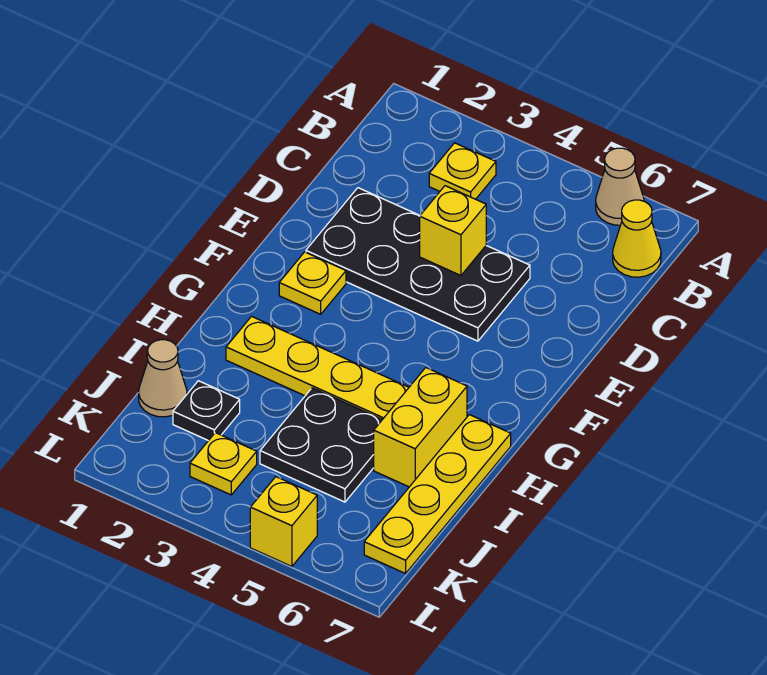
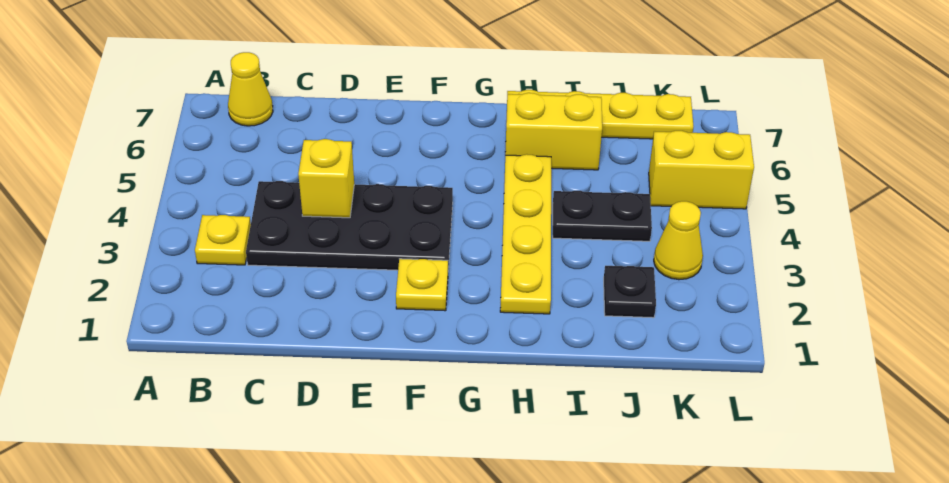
tan cone A6 level 1 -> none
black plate D2:E5 level 1 -> black plate C3:F4 level 1
black plate I4:J5 level 1 -> black plate I4:J4 level 1
tan cone J1 level 1 -> none
yellow plate K3 level 1 -> yellow cone K3 level 1
yellow brick L5 level 1 -> yellow brick K5:L5 level 1

